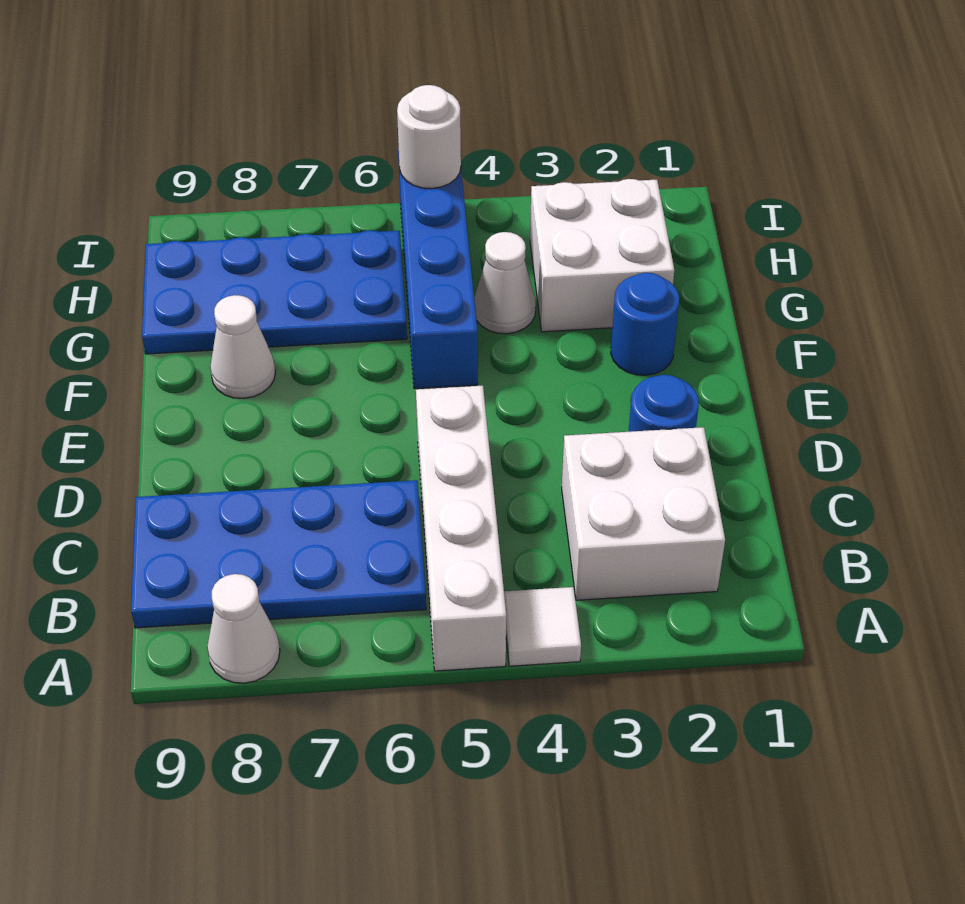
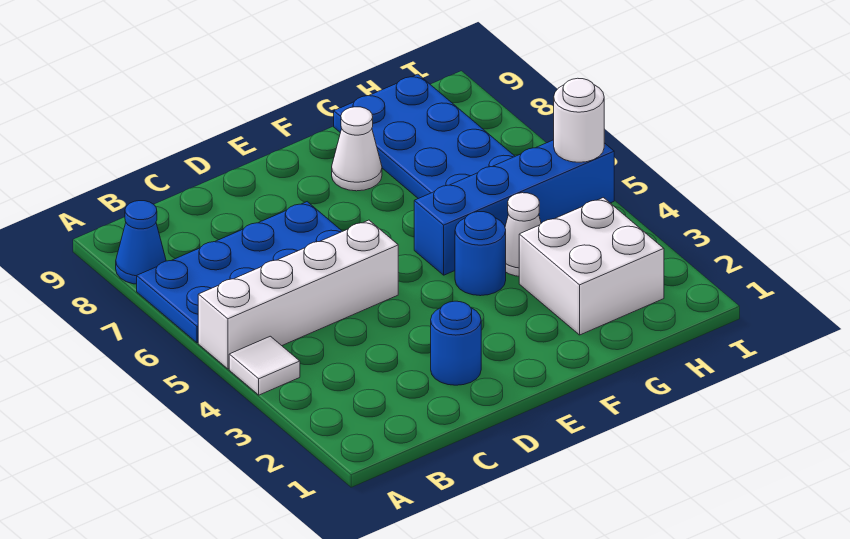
white cone A8 level 1 -> blue cone A8 level 1
white brick B2:C3 level 1 -> none
blue plate B6:C9 level 1 -> blue plate A6:D7 level 1
blue round brick F2 level 1 -> blue round brick F4 level 1

